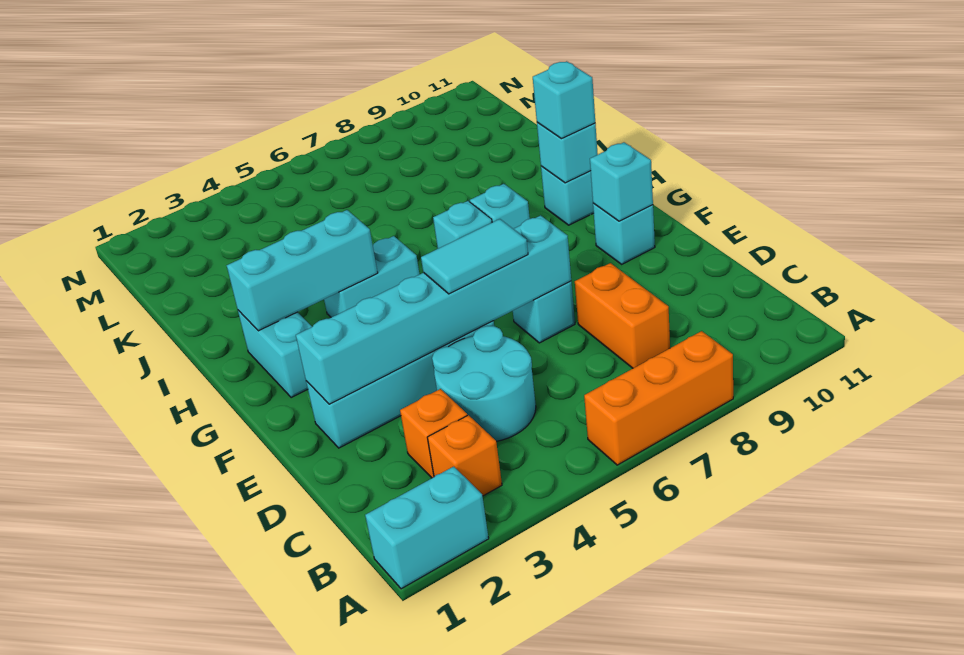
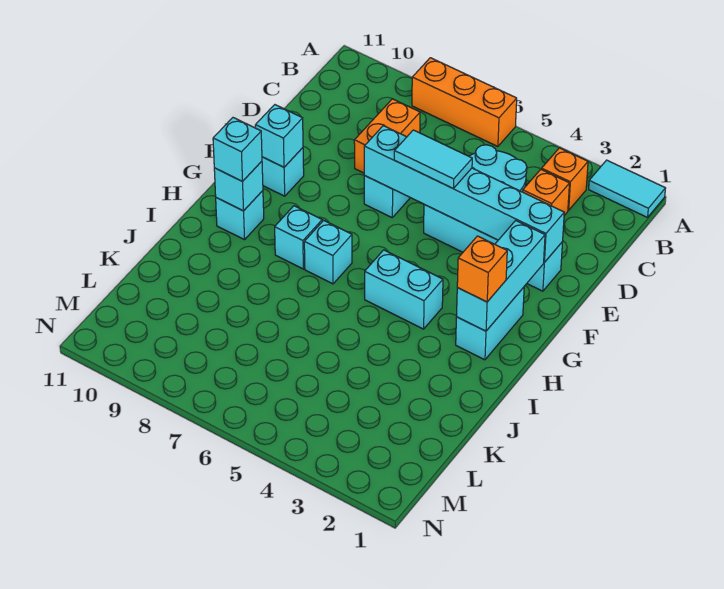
cyan brick A1:A2 level 1 -> cyan tile A1:A2 level 1
cyan brick H2:H4 level 2 -> cyan brick F2:H2 level 2
none -> orange brick H2 level 3

